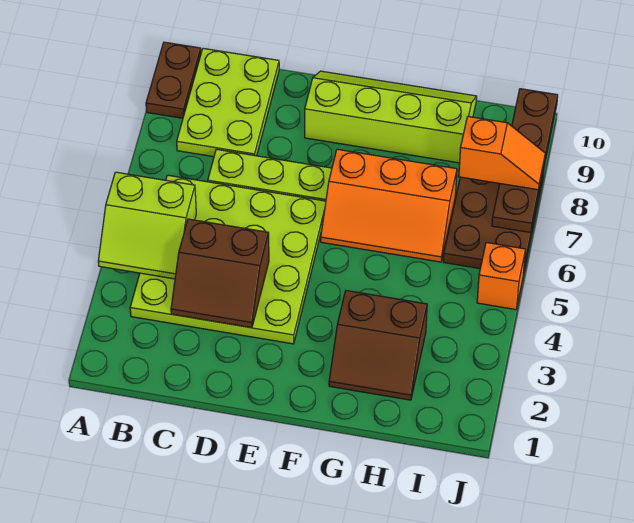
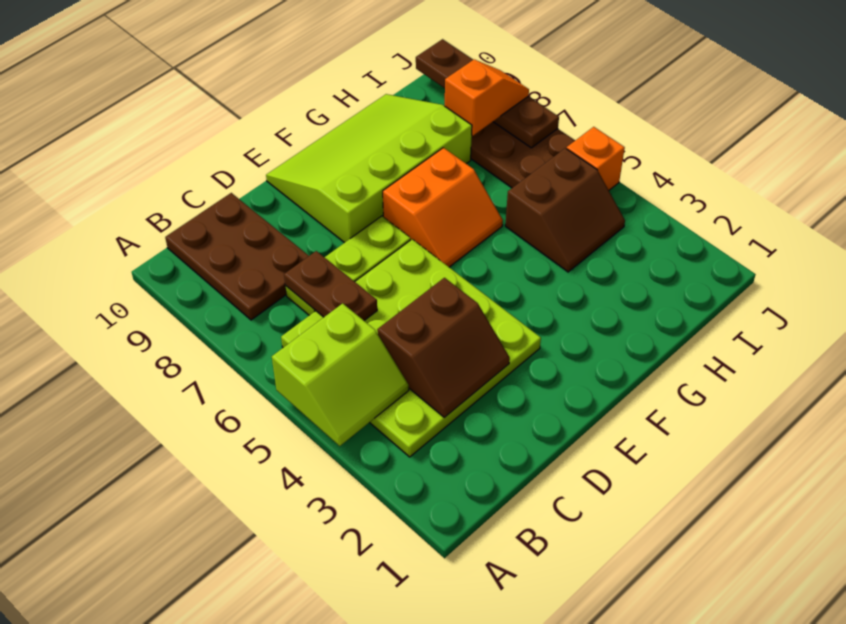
brown plate A9:A10 level 1 -> brown plate C6:C7 level 2
lime plate B8:C10 level 1 -> brown plate B8:C10 level 1
lime slope E9:H10 level 1 top 9 -> lime slope E8:H10 level 1 top 8
orange slope F6:H7 level 1 top 7 -> orange slope F6:G7 level 1 top 7
brown slope G2:H3 level 1 top 3 -> brown slope H4:I5 level 1 top 5

